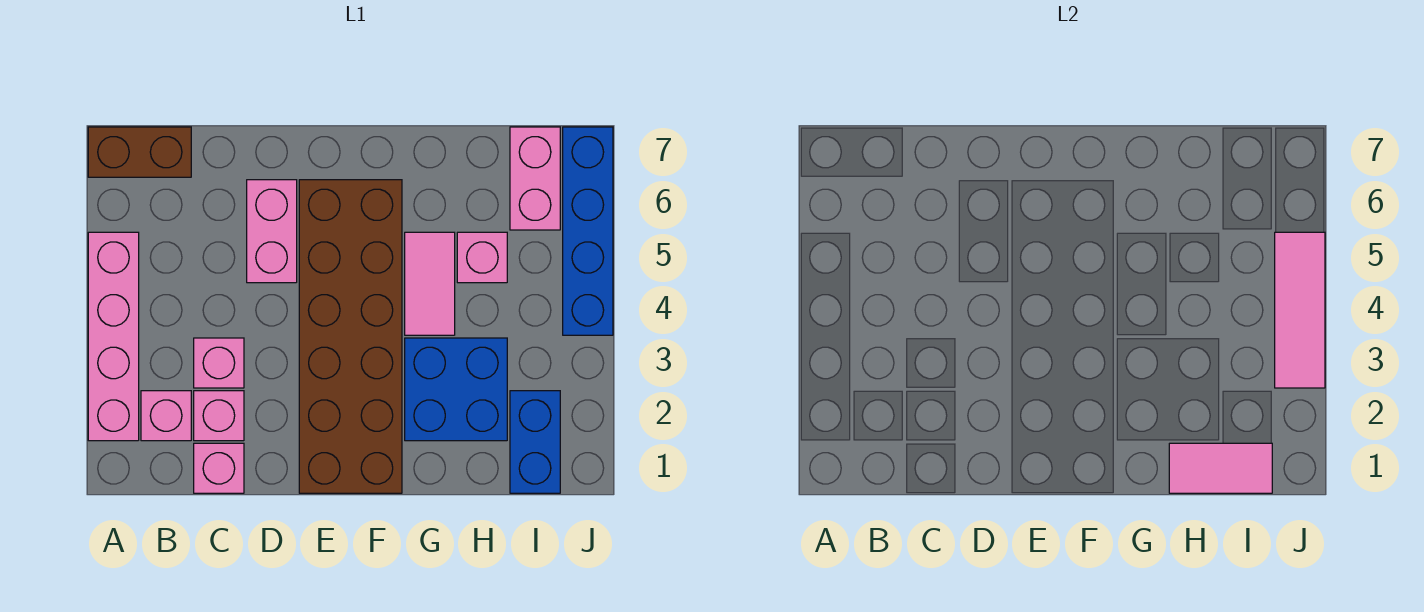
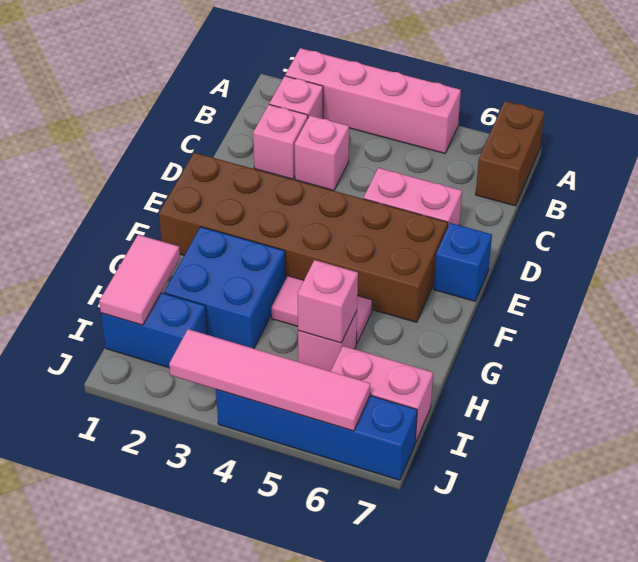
pink brick C1 level 1 -> pink brick H5 level 2
none -> blue brick E7 level 1
pink tile J3:J5 level 2 -> pink tile J3:J6 level 2

